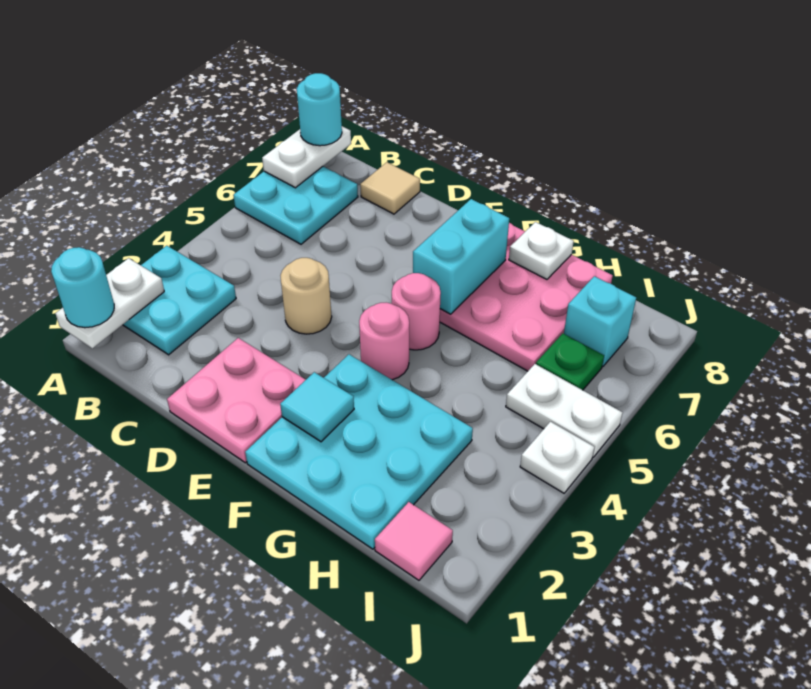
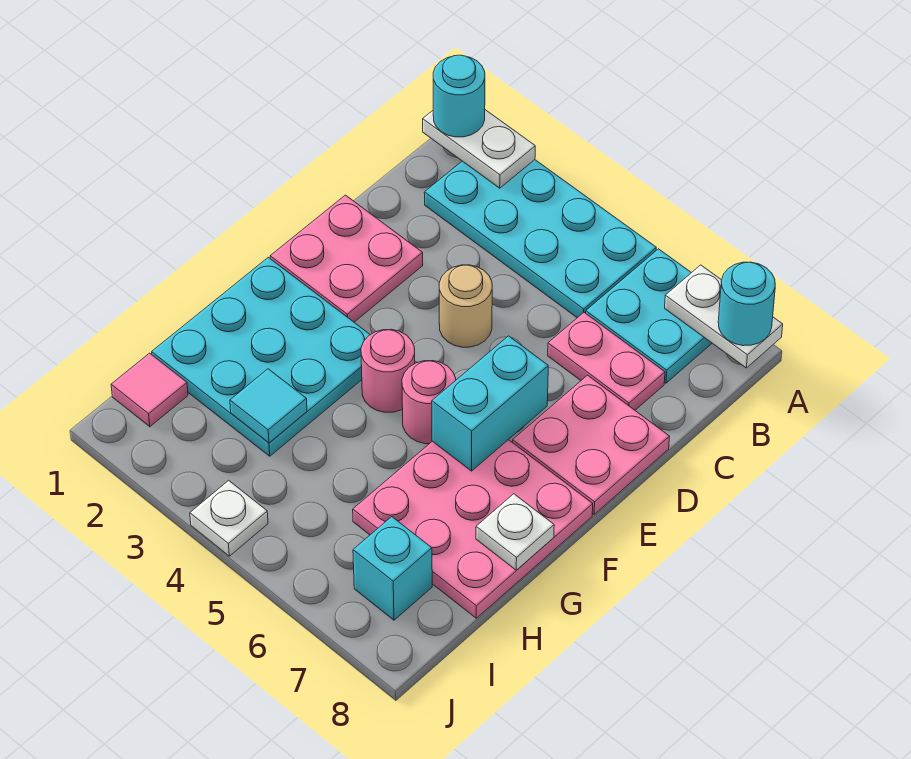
cyan plate A2:B3 level 1 -> cyan plate A2:B5 level 1
none -> pink plate C6:C7 level 1
tan tile C8 level 1 -> none
none -> pink plate D7:E8 level 1
cyan tile F2 level 2 -> cyan tile H3 level 2
cyan brick F6:F7 level 2 -> cyan brick E6:F6 level 2
white plate I5:J5 level 1 -> none
green plate I6 level 1 -> none

